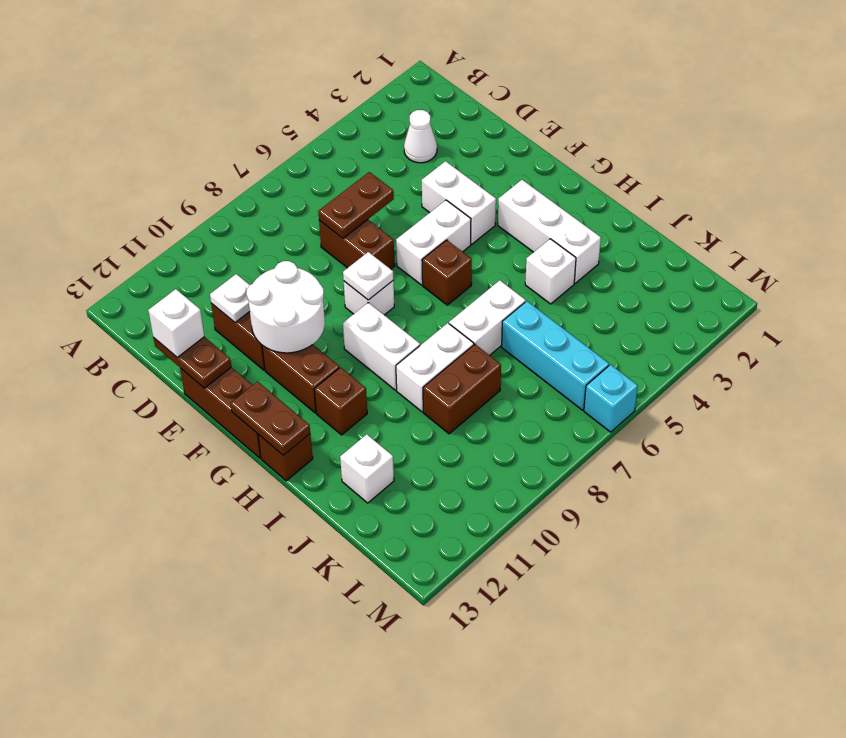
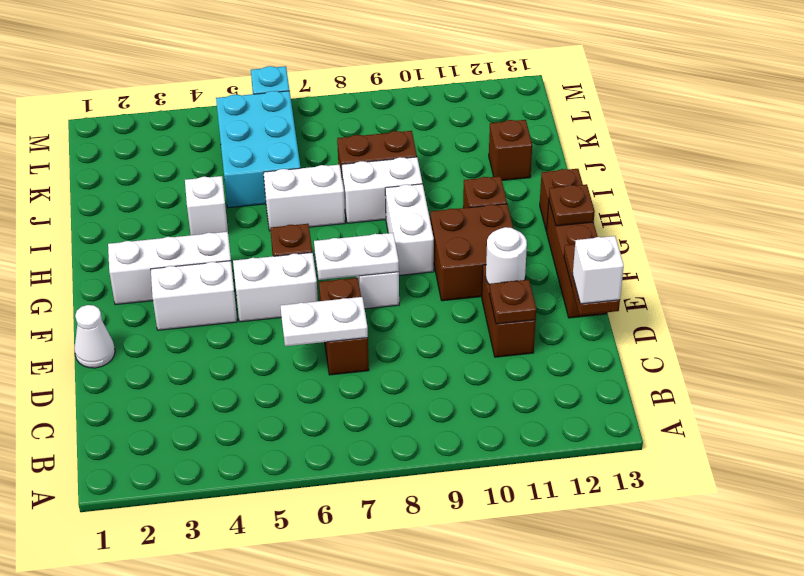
white cone C3 level 1 -> white cone E1 level 1
brown plate D6:D7 level 2 -> white plate D6:D7 level 2
white plate D11 level 2 -> brown plate D11 level 2
white brick E4:F4 level 1 -> white brick F3:F4 level 1
white round brick E10:F11 level 2 -> white round brick E11 level 2
white plate F8 level 2 -> white plate F7:F8 level 2
brown brick F11:G11 level 1 -> brown brick F10:G11 level 1
white brick G3:I3 level 1 -> white brick G2:G4 level 1
brown plate G13:H13 level 2 -> brown plate G13 level 2
cyan brick J6:L6 level 1 -> cyan brick J5:L6 level 1
white brick J12 level 1 -> brown brick J12 level 1

